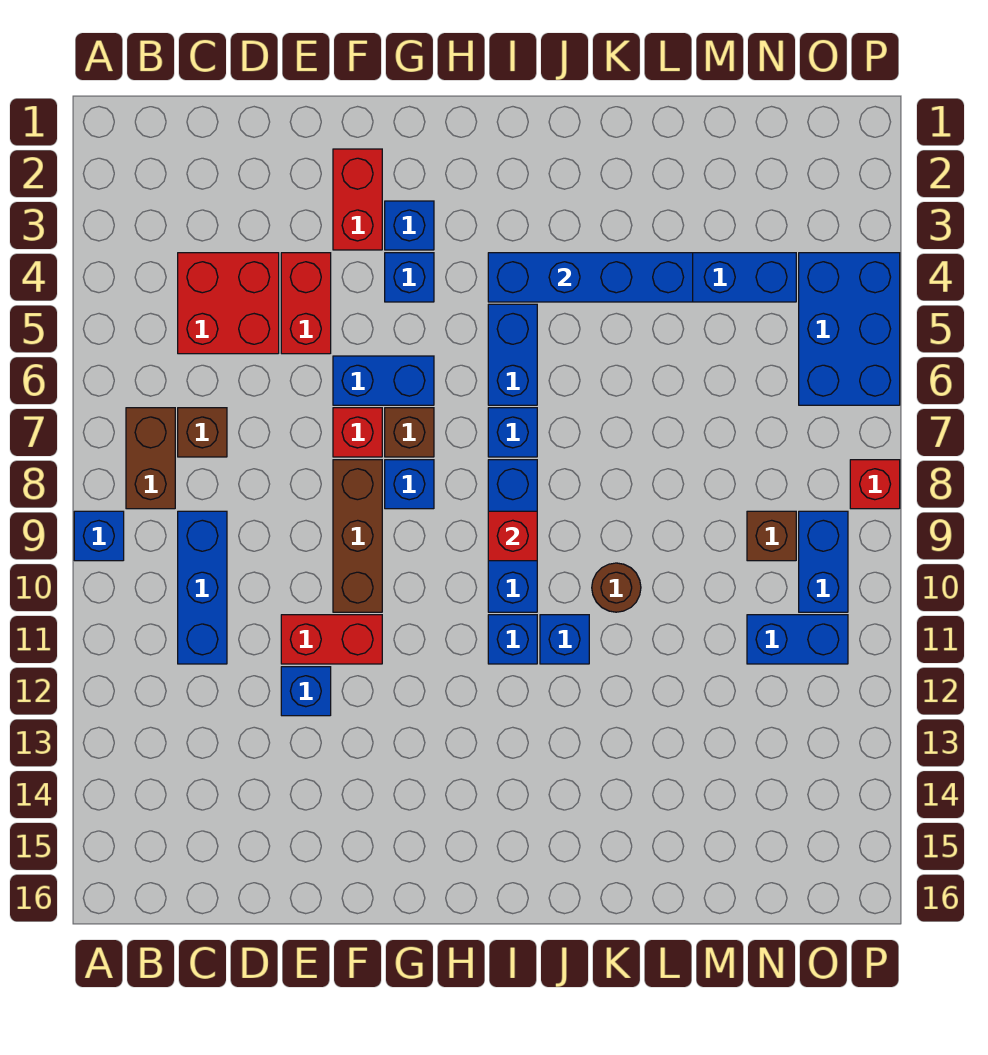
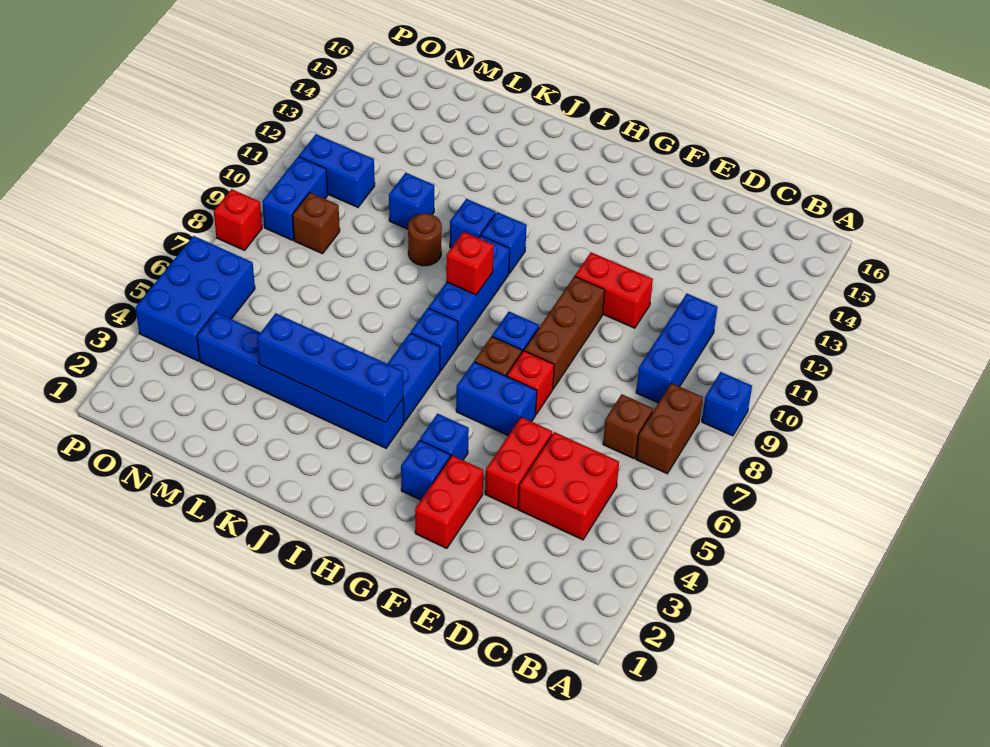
blue brick E12 level 1 -> blue brick L11 level 1

